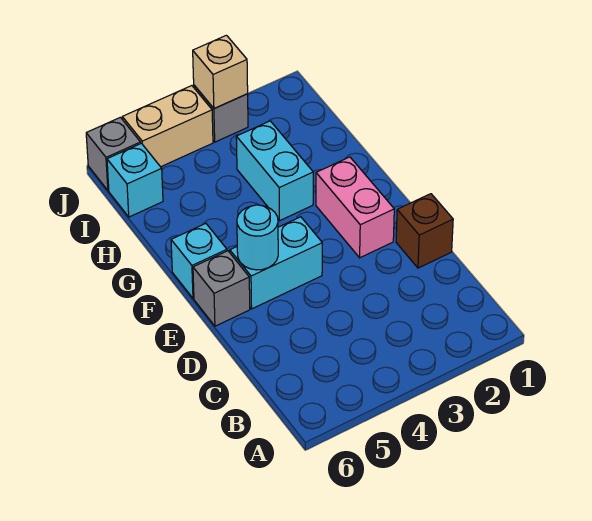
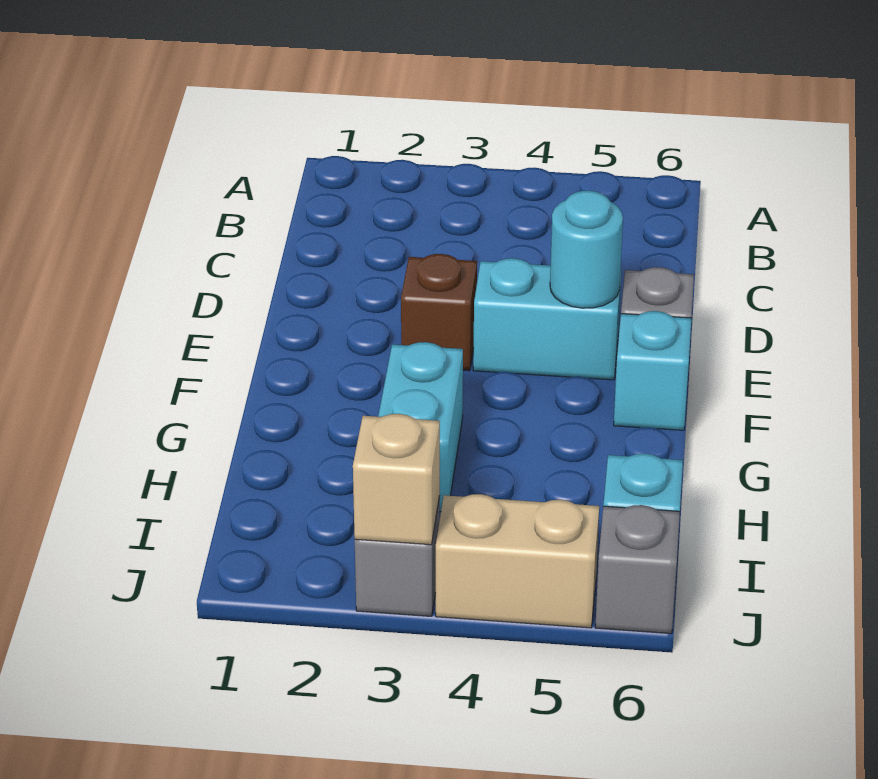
brown brick D1 level 1 -> brown brick E3 level 1
pink brick E2:F2 level 1 -> none

